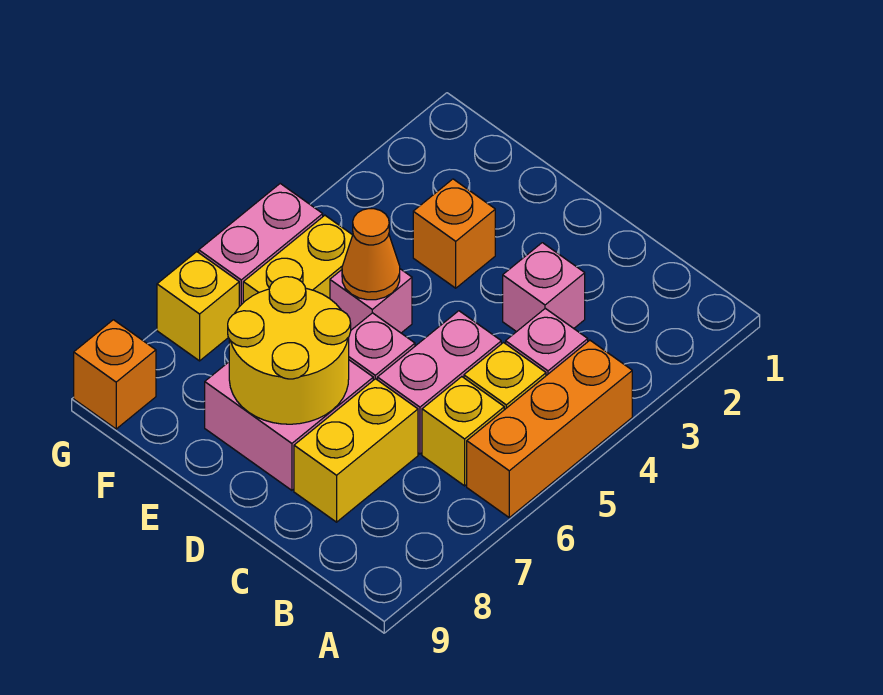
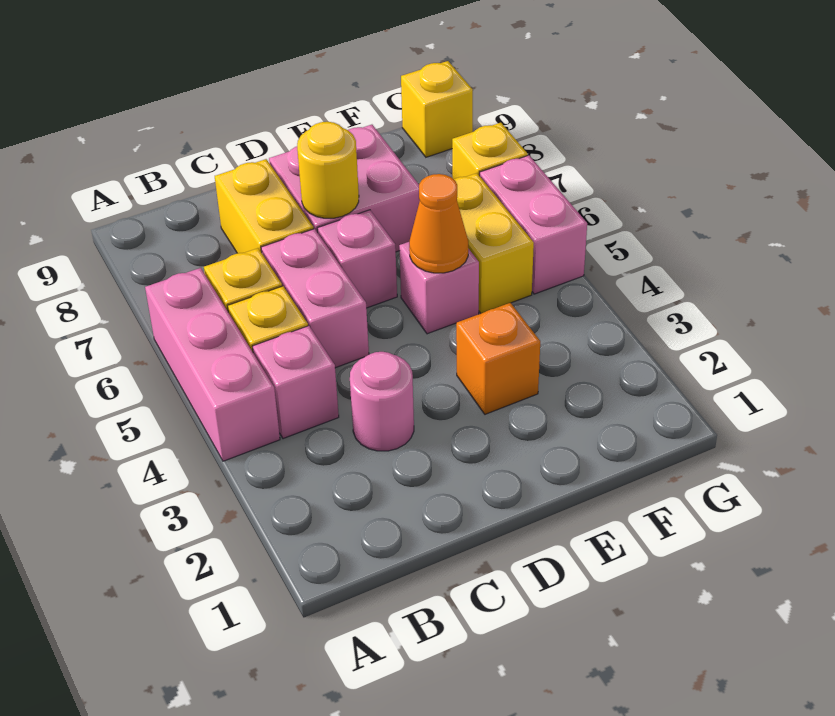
orange brick A4:A6 level 1 -> pink brick A4:A6 level 1
pink brick C3 level 1 -> pink round brick C3 level 1
yellow round brick D7:E8 level 2 -> yellow round brick D7 level 2
orange brick G9 level 1 -> yellow brick G9 level 1

